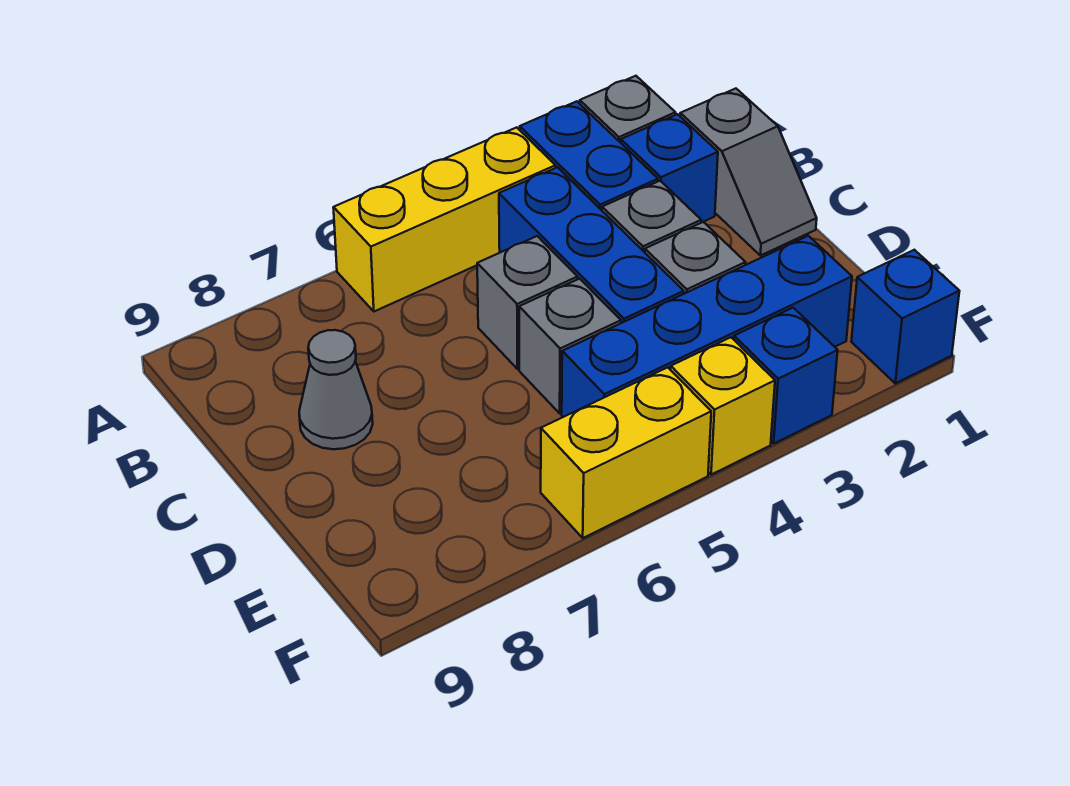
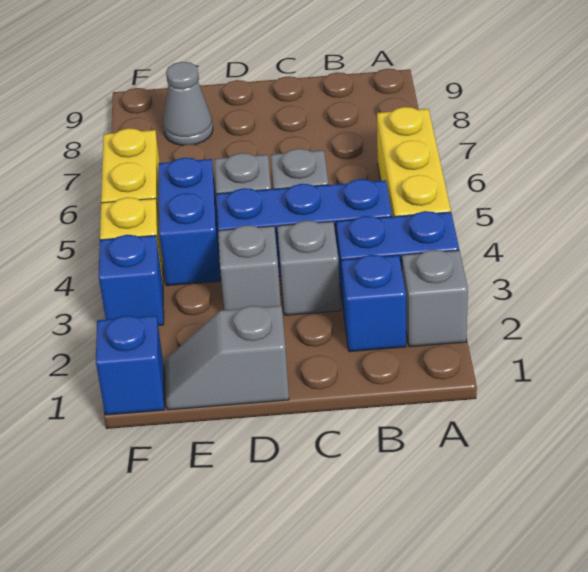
grey slope B1:C1 level 1 top B -> grey slope D1:E1 level 1 top D
grey cone C8 level 1 -> grey cone E8 level 1
blue brick E2:E5 level 1 -> blue brick E4:E5 level 1

